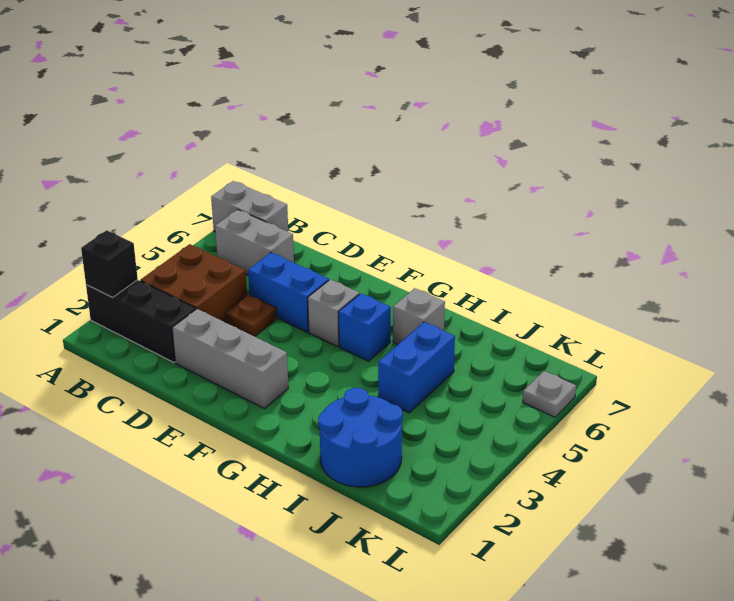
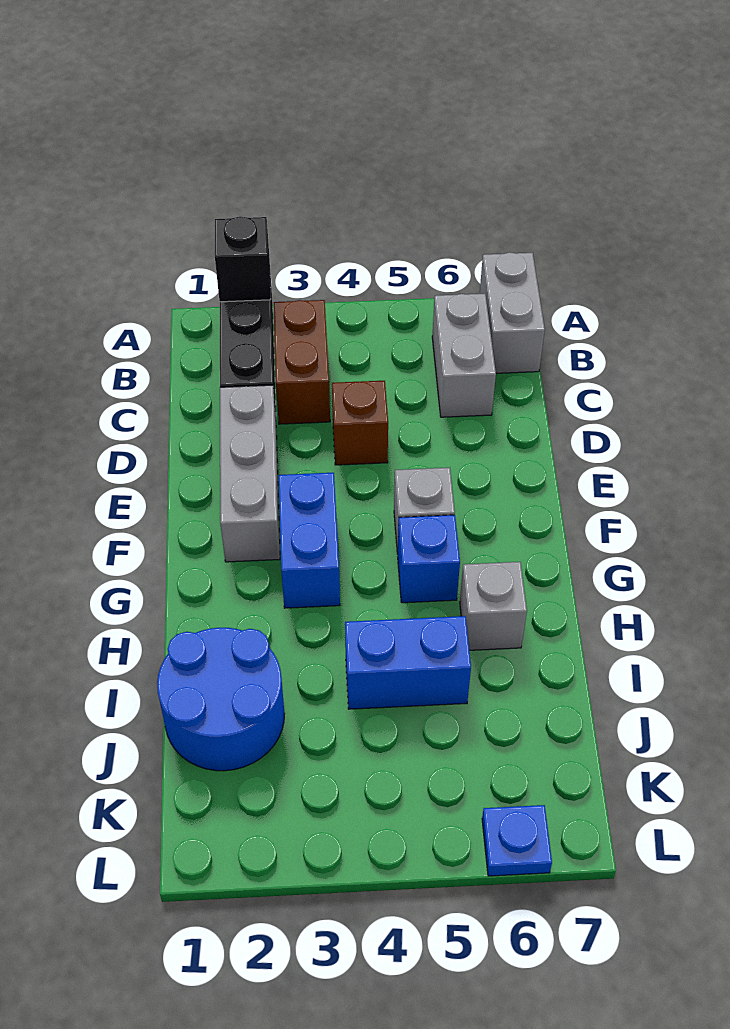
brown brick B3:C4 level 1 -> brown brick B3:C3 level 1
brown plate D4 level 1 -> brown brick D4 level 1
blue brick D5:E5 level 1 -> blue brick F3:G3 level 1
grey plate L6 level 1 -> blue plate L6 level 1

